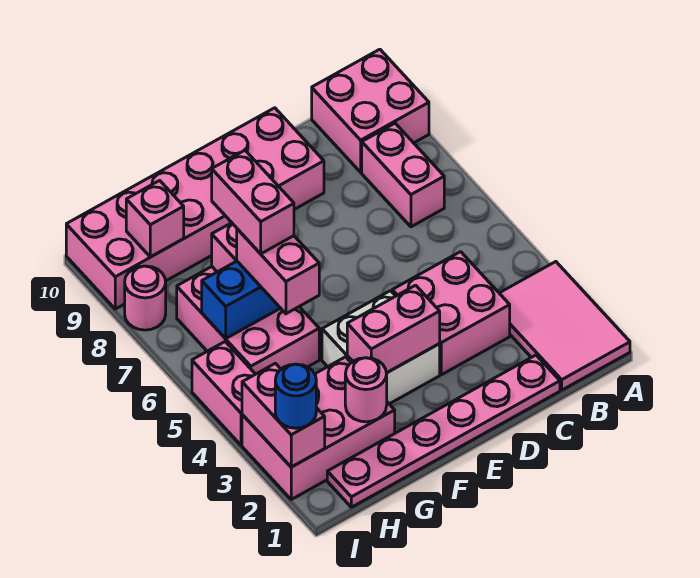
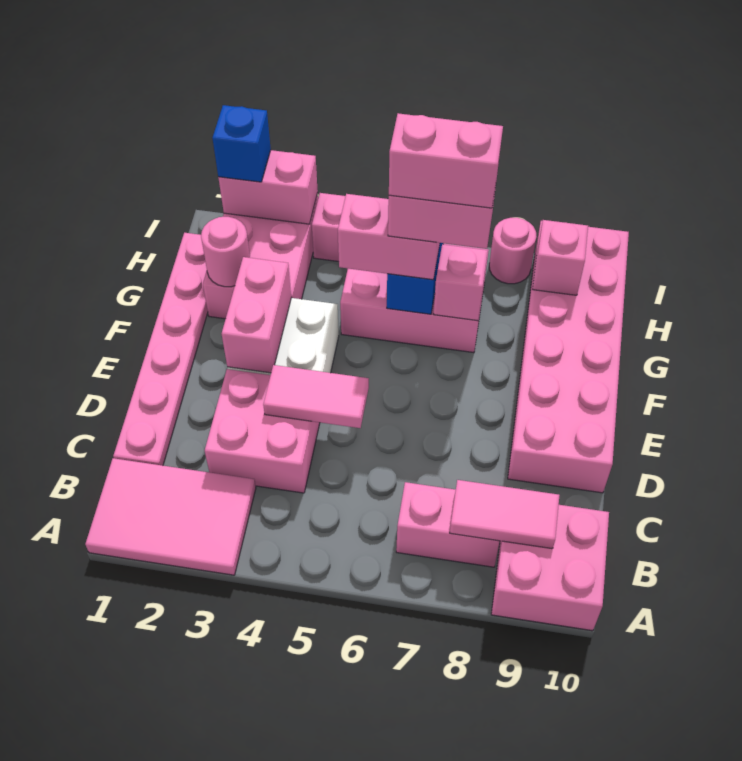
none -> pink tile B8:B9 level 2
none -> pink tile D4:D5 level 2
none -> pink brick G6:G7 level 5
blue round brick I2 level 3 -> blue brick I2 level 3

